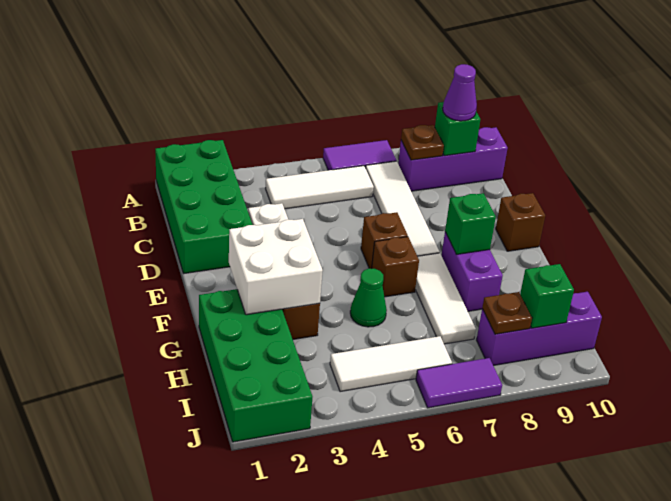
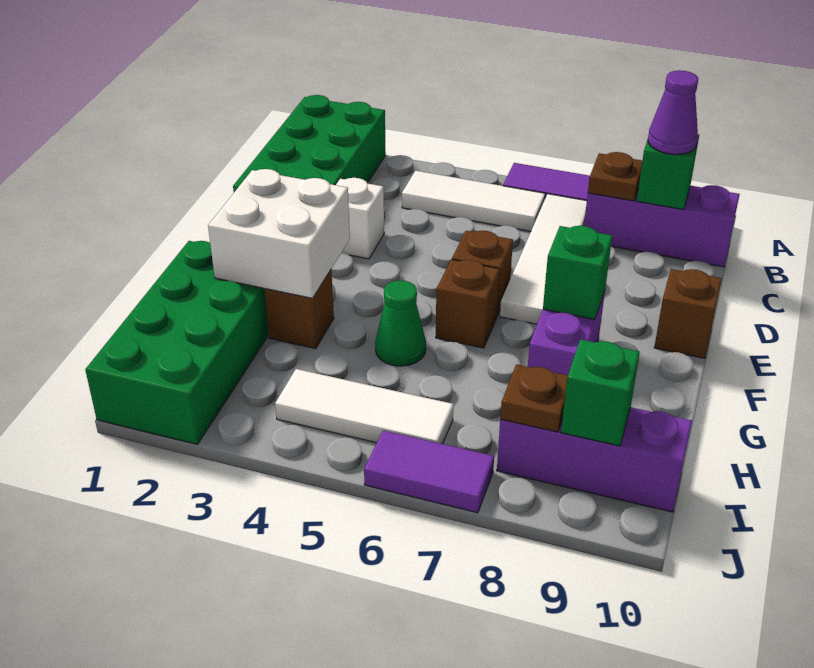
white tile F7:H7 level 1 -> none

